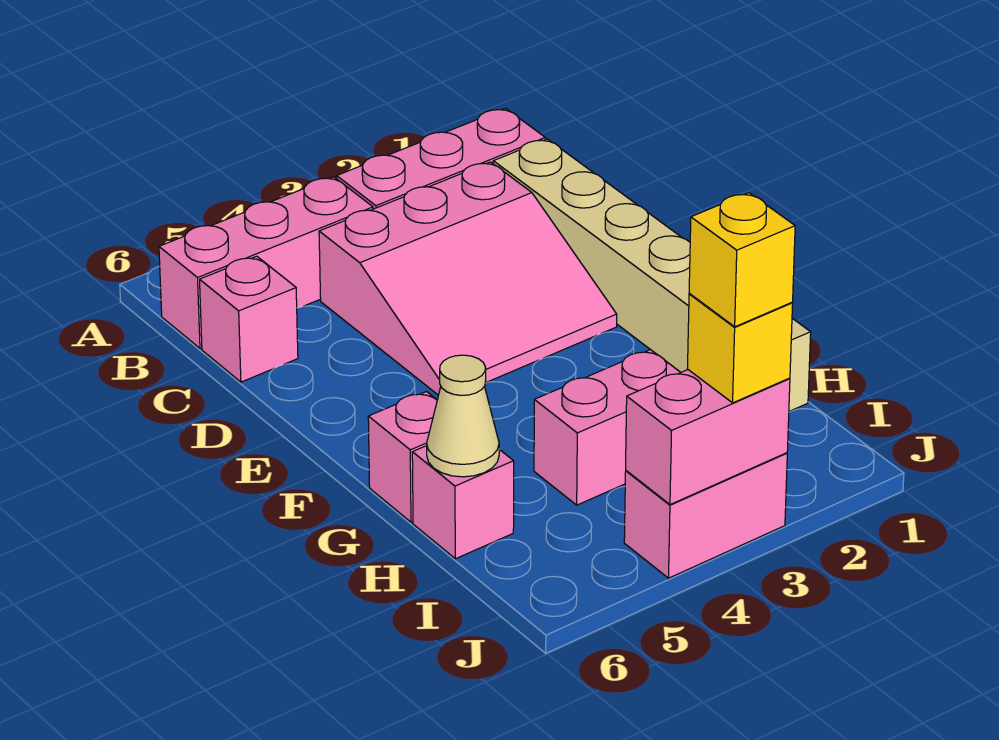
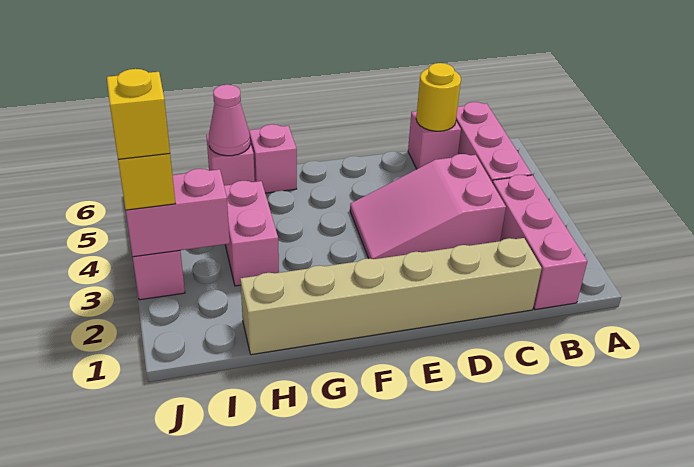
pink slope C2:E4 level 1 top C -> pink slope C3:E4 level 1 top C
none -> yellow round brick C6 level 2
tan cone H6 level 2 -> pink cone H6 level 2
pink brick J3:J4 level 2 -> pink brick I3:J3 level 2

